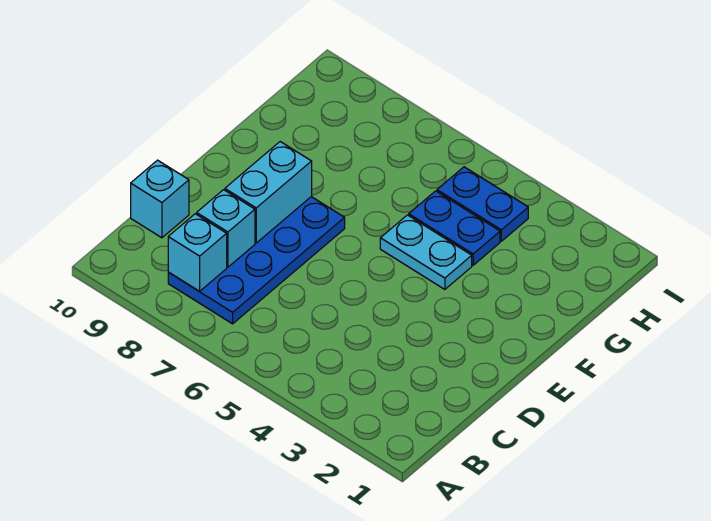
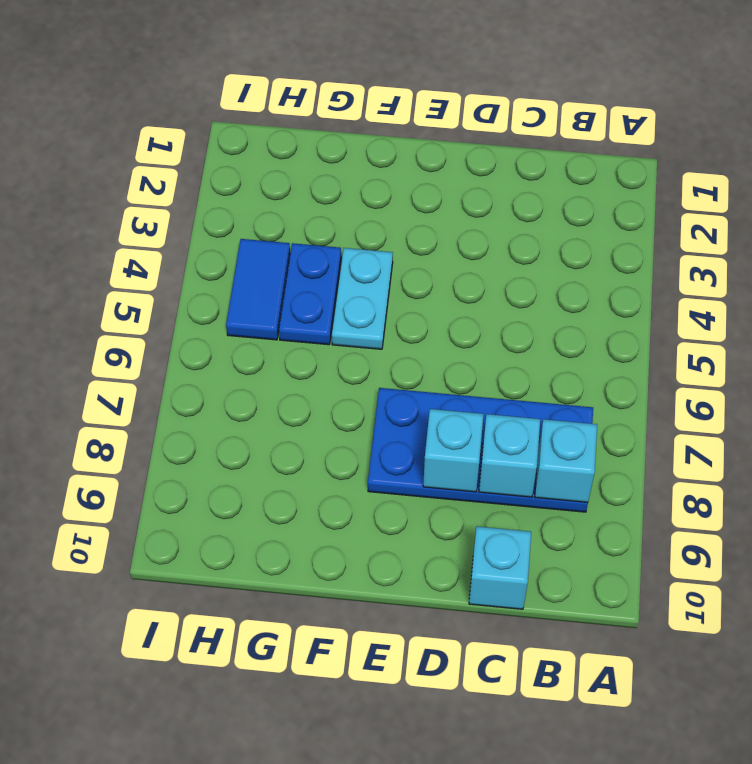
cyan brick D8:E8 level 2 -> cyan brick D8 level 2
blue plate H4:H5 level 1 -> blue tile H4:H5 level 1

